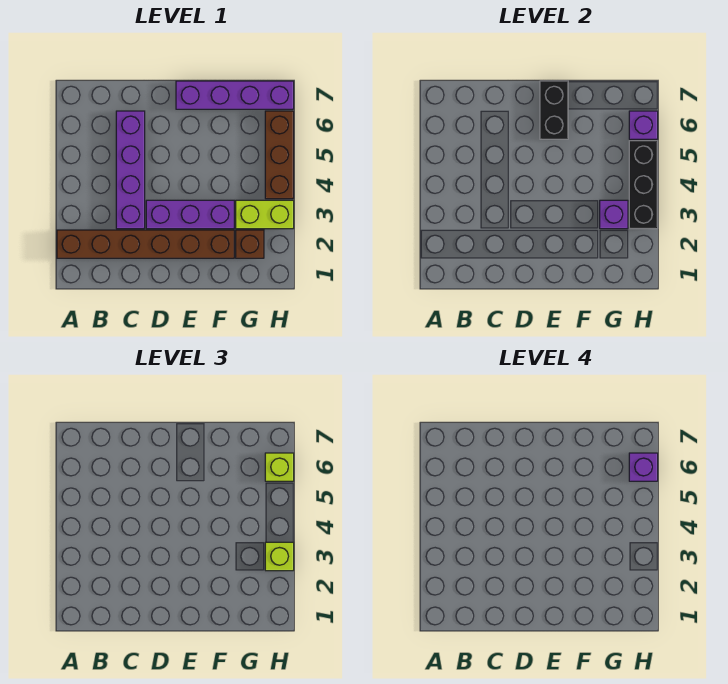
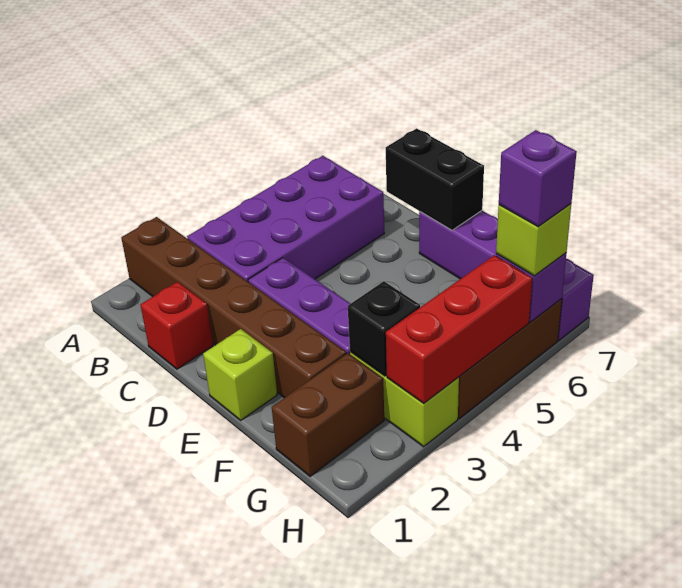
none -> red brick C1 level 1
purple brick C3:C6 level 1 -> purple brick B3:C6 level 1
black brick E6:E7 level 2 -> black brick D7:E7 level 2
brown brick G2 level 1 -> brown brick G1:G2 level 1
purple brick G3 level 2 -> black brick G3 level 2
black brick H3:H5 level 2 -> red brick H3:H5 level 2
lime brick H3 level 3 -> lime brick E1 level 1

